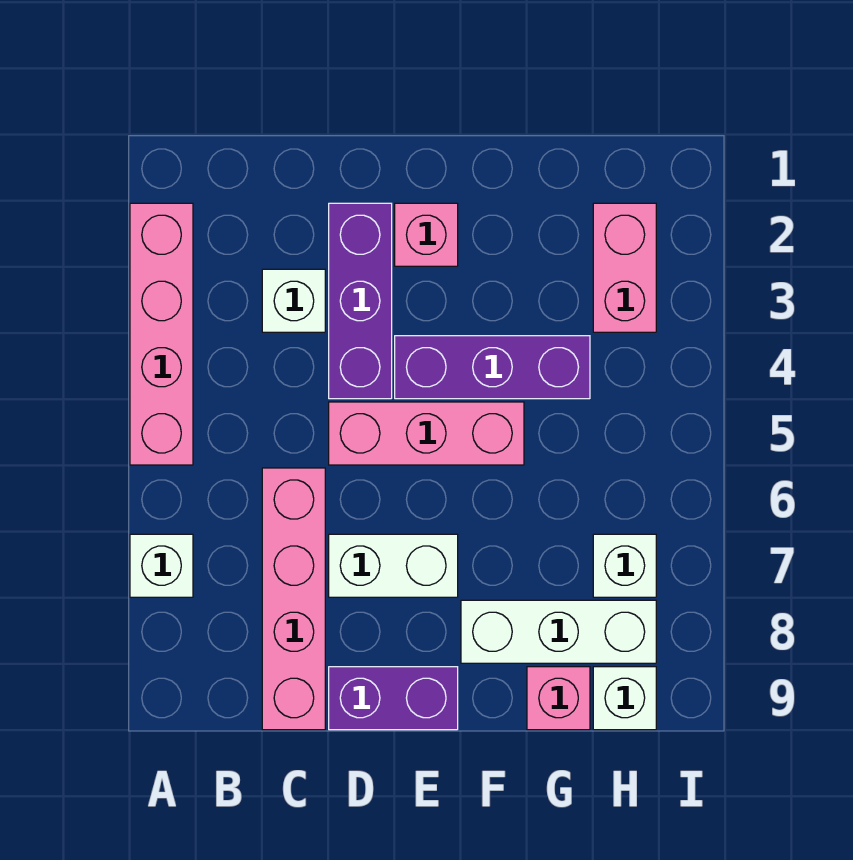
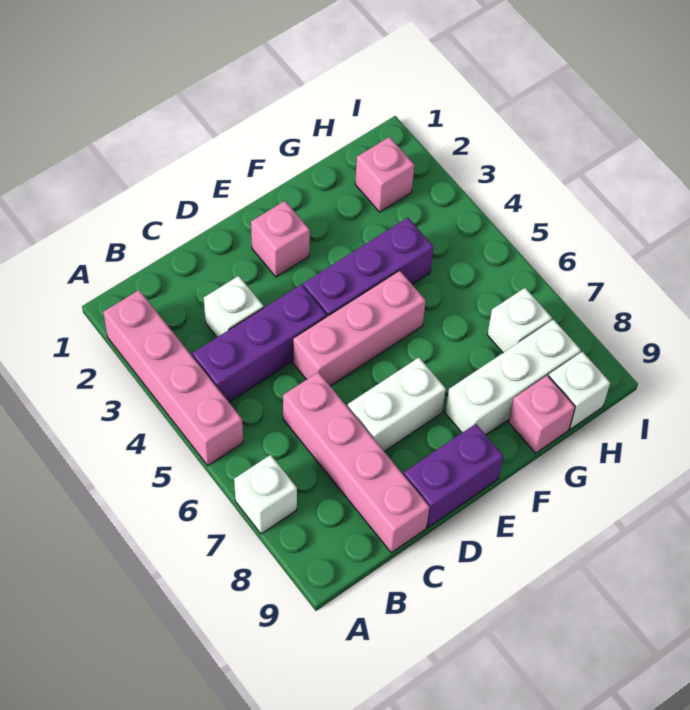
purple brick D2:D4 level 1 -> purple brick B4:D4 level 1
pink brick H2:H3 level 1 -> pink brick H2 level 1

